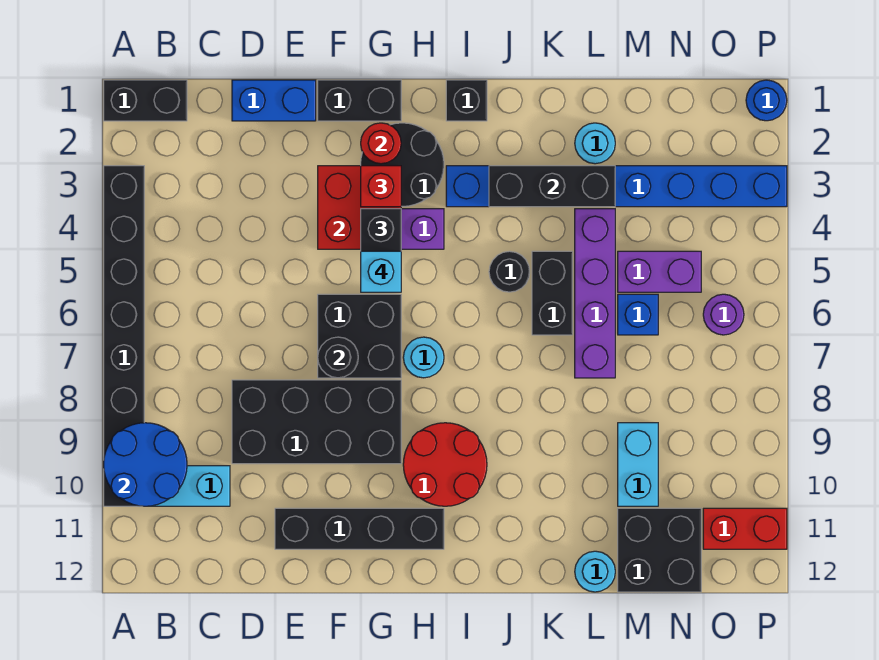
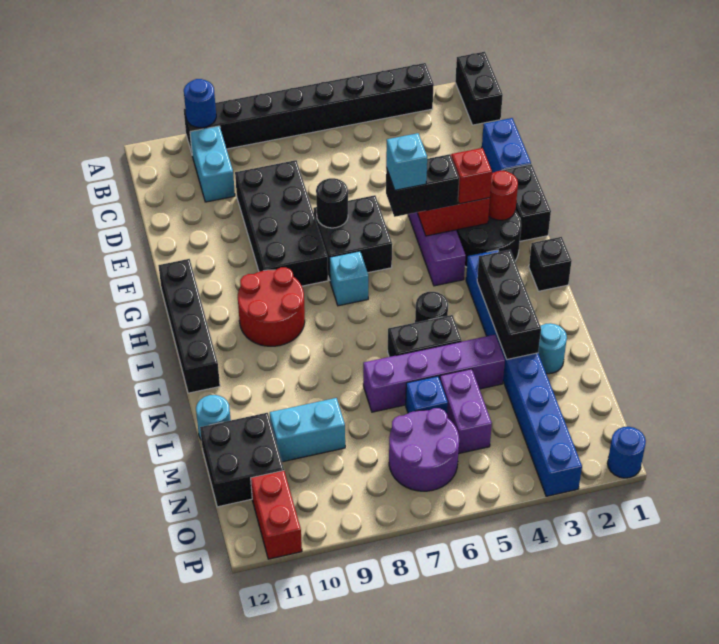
blue round brick A9:B10 level 2 -> blue round brick A10 level 2
black brick E11:H11 level 1 -> black brick G12:J12 level 1
cyan round brick H7 level 1 -> cyan brick H7 level 1
purple round brick O6 level 1 -> purple round brick N6:O7 level 1

